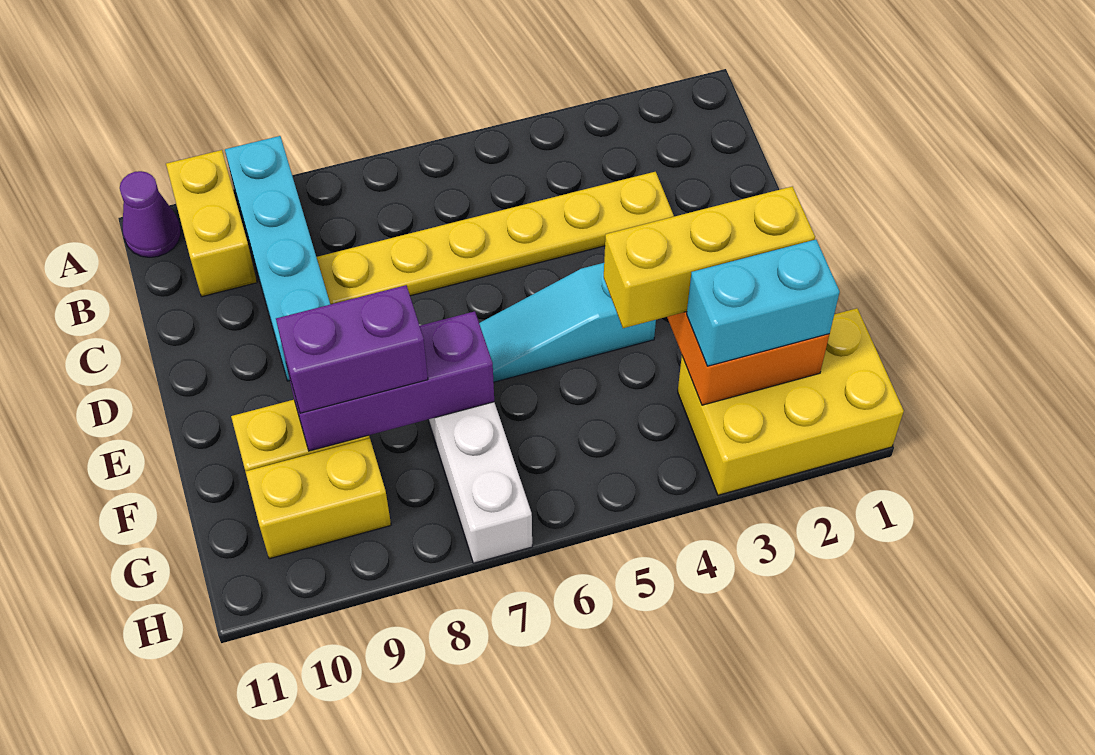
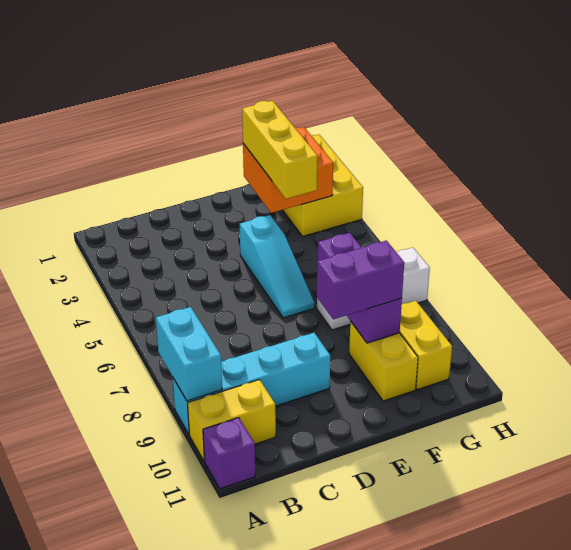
purple cone A11 level 1 -> purple brick A11 level 1
yellow plate C3:C8 level 1 -> none
purple brick F8:F9 level 3 -> purple brick E9:F9 level 3
cyan brick G2:G3 level 3 -> cyan brick A8:A9 level 2

